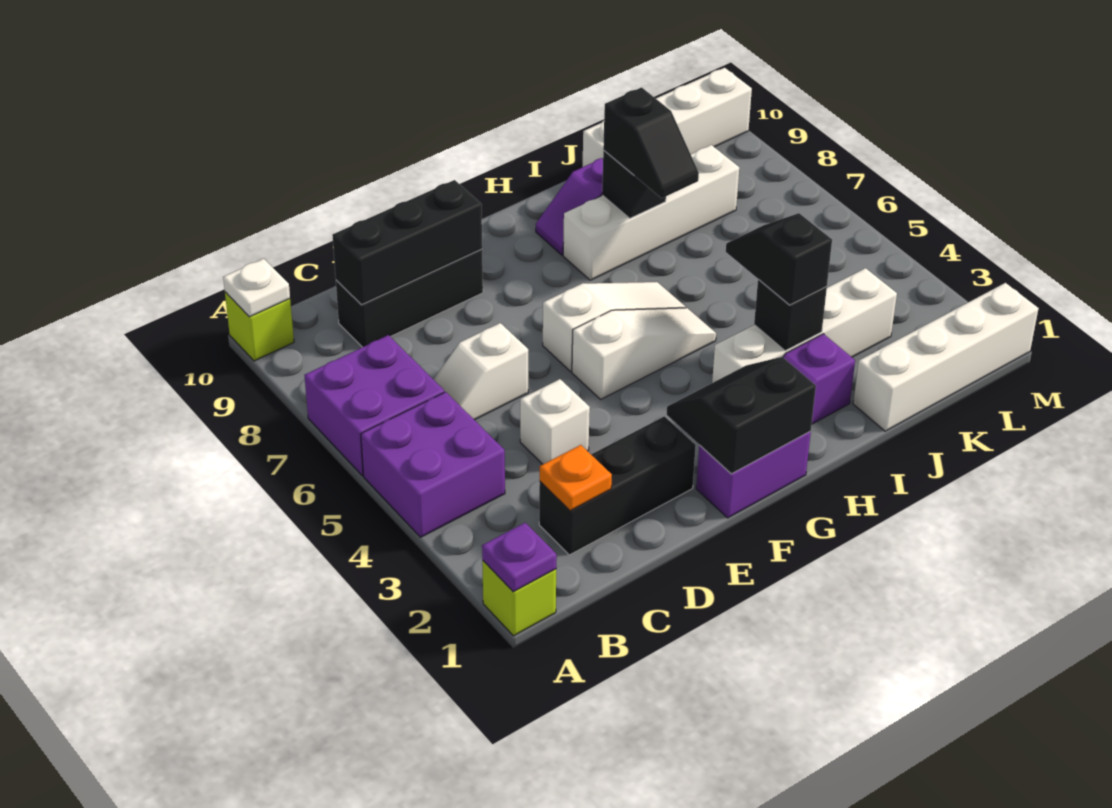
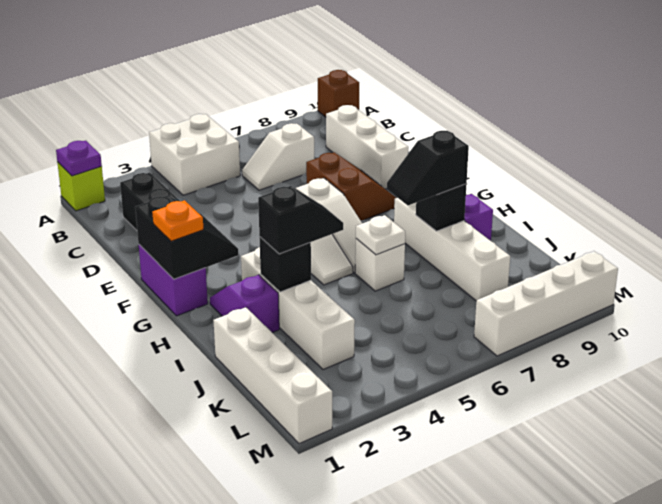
purple brick A4:B5 level 1 -> white brick A4:B5 level 1
purple brick A6:B7 level 1 -> none
lime brick A10 level 1 -> brown brick A10 level 1
white plate A10 level 2 -> white plate I6 level 2
orange plate C2 level 2 -> orange plate G1 level 3
white slope C6:D6 level 1 top D -> white slope C6:C7 level 1 top 7
black brick C9:E9 level 1 -> white brick C9:E9 level 1
black brick C9:E9 level 2 -> none
white brick D4 level 1 -> white brick I6 level 1
none -> brown slope E7:F8 level 1 top 7
white brick J10:M10 level 1 -> white brick M7:M10 level 1

